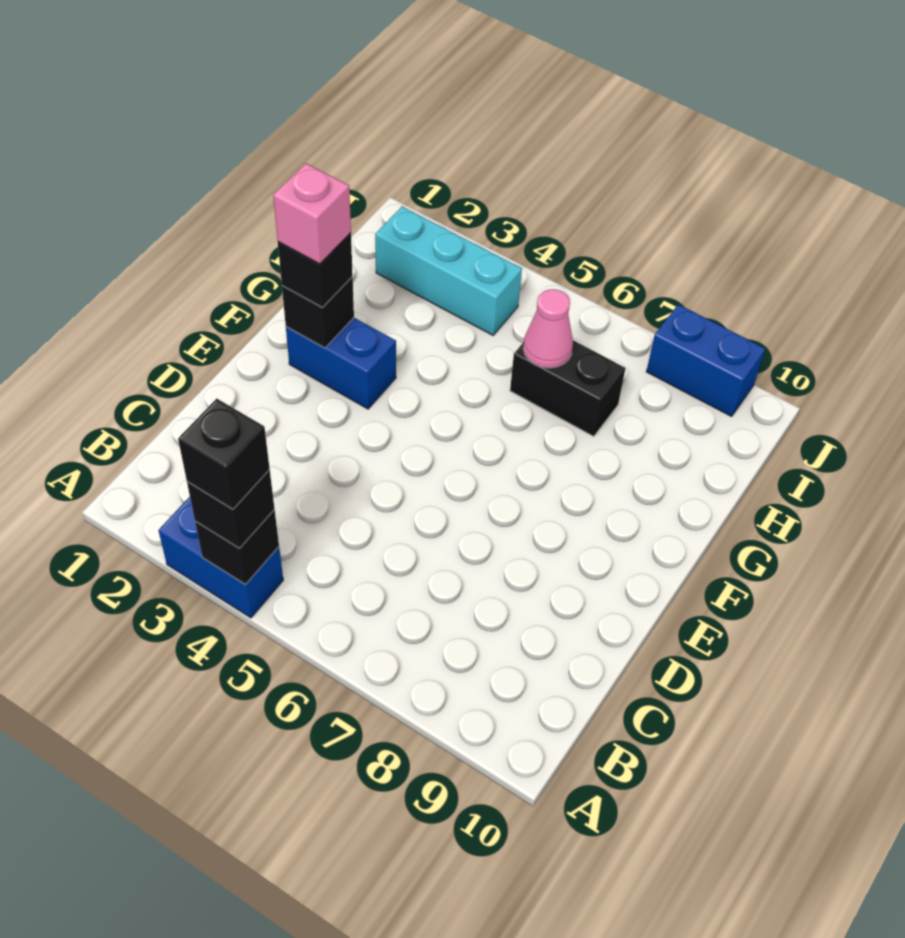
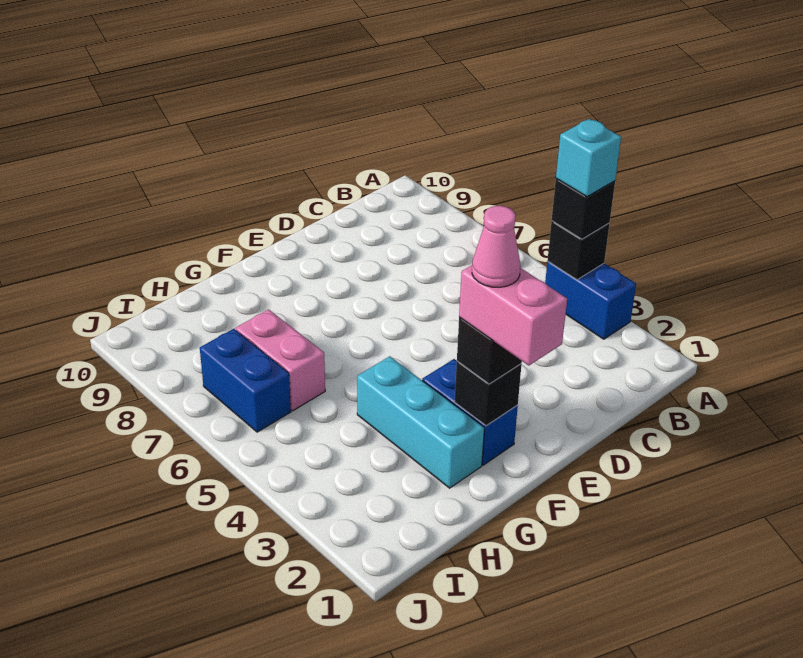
black brick A4 level 4 -> cyan brick A4 level 4
pink brick F2 level 4 -> pink brick F1:F2 level 4
black brick H6:H7 level 1 -> pink brick H6:H7 level 1
pink cone H6 level 2 -> pink cone F2 level 5
cyan brick I2:I4 level 1 -> cyan brick G2:G4 level 1
blue brick J8:J9 level 1 -> blue brick I6:I7 level 1

